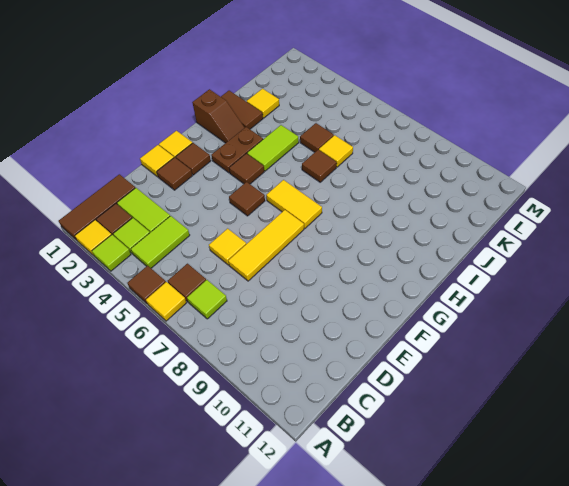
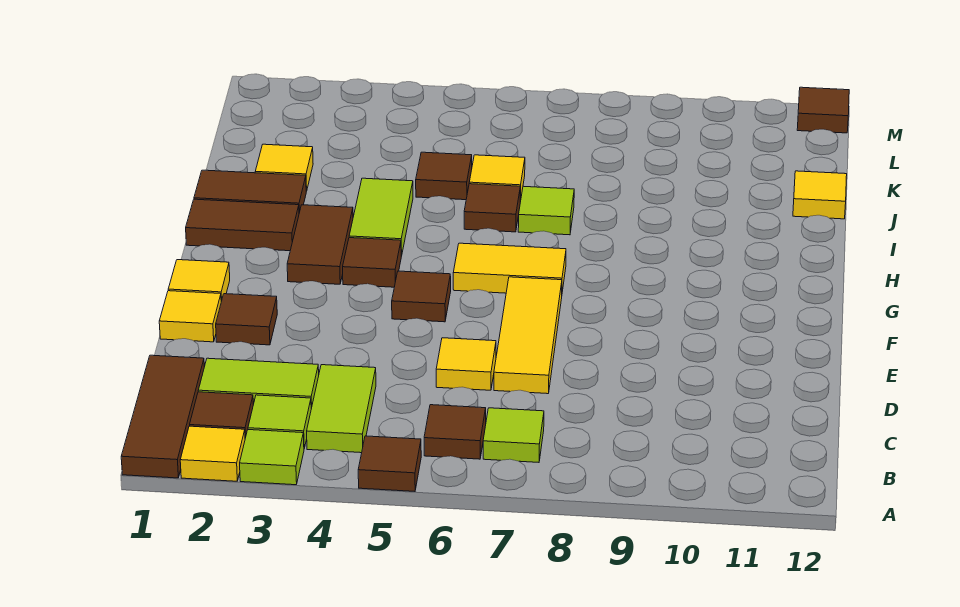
yellow tile A6 level 1 -> yellow tile J12 level 1
brown tile F2 level 1 -> brown tile M12 level 1
brown plate G3:H3 level 1 -> brown tile G3:H3 level 1
brown slope H1:H2 level 1 top 1 -> brown tile H1:H2 level 1
none -> lime tile I7 level 1

